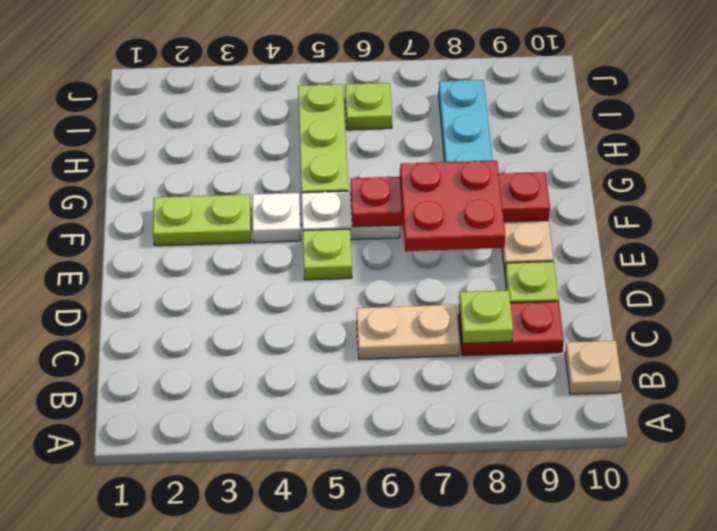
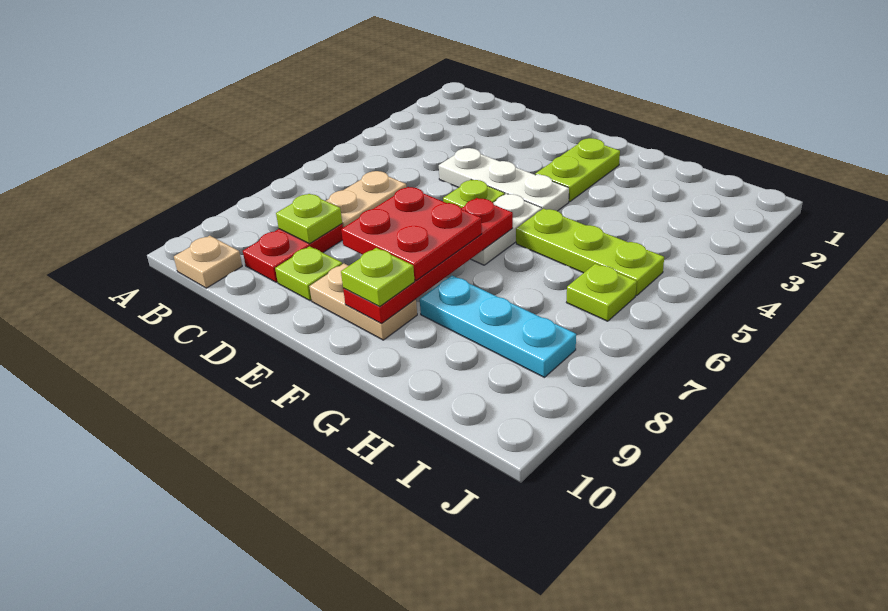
white plate F4 level 1 -> white plate D4:F4 level 1
none -> lime plate F9 level 3

